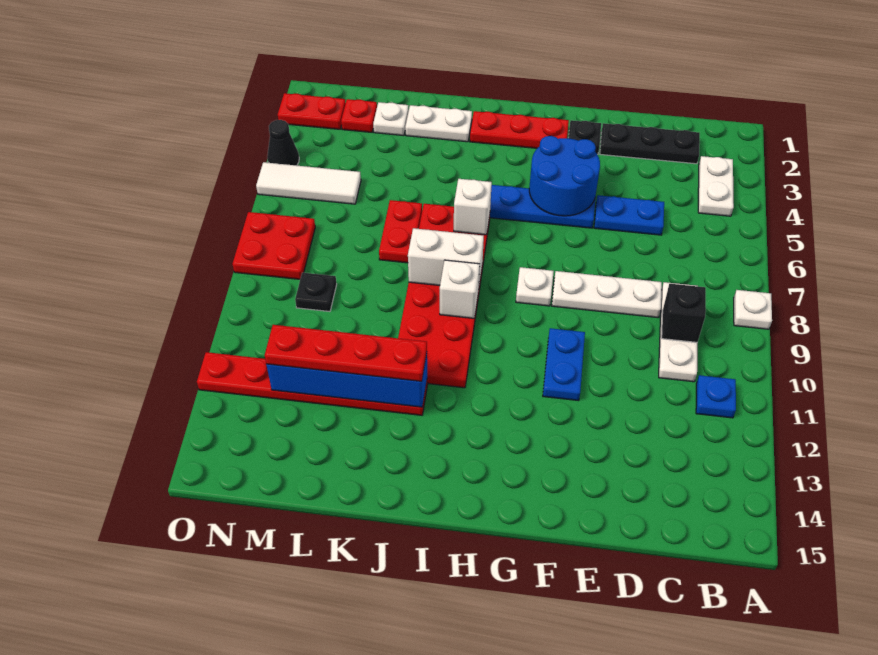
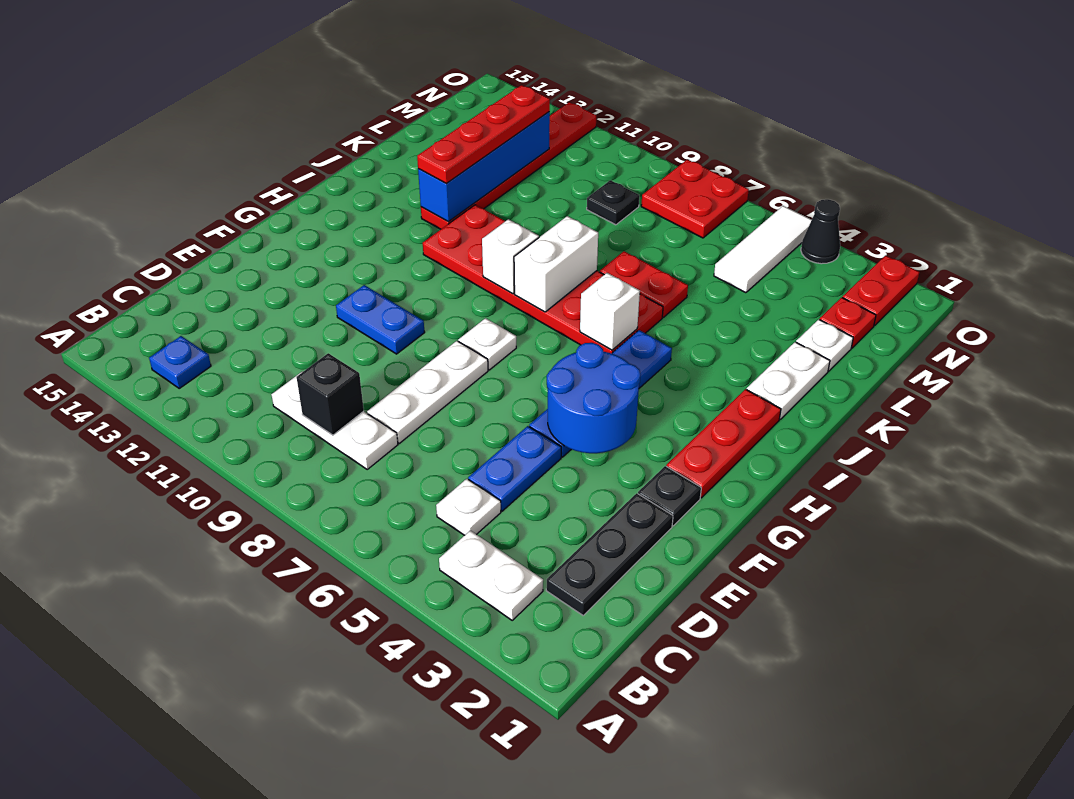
white plate A8 level 1 -> white plate C5 level 1
blue plate B11 level 1 -> blue plate B13 level 1

